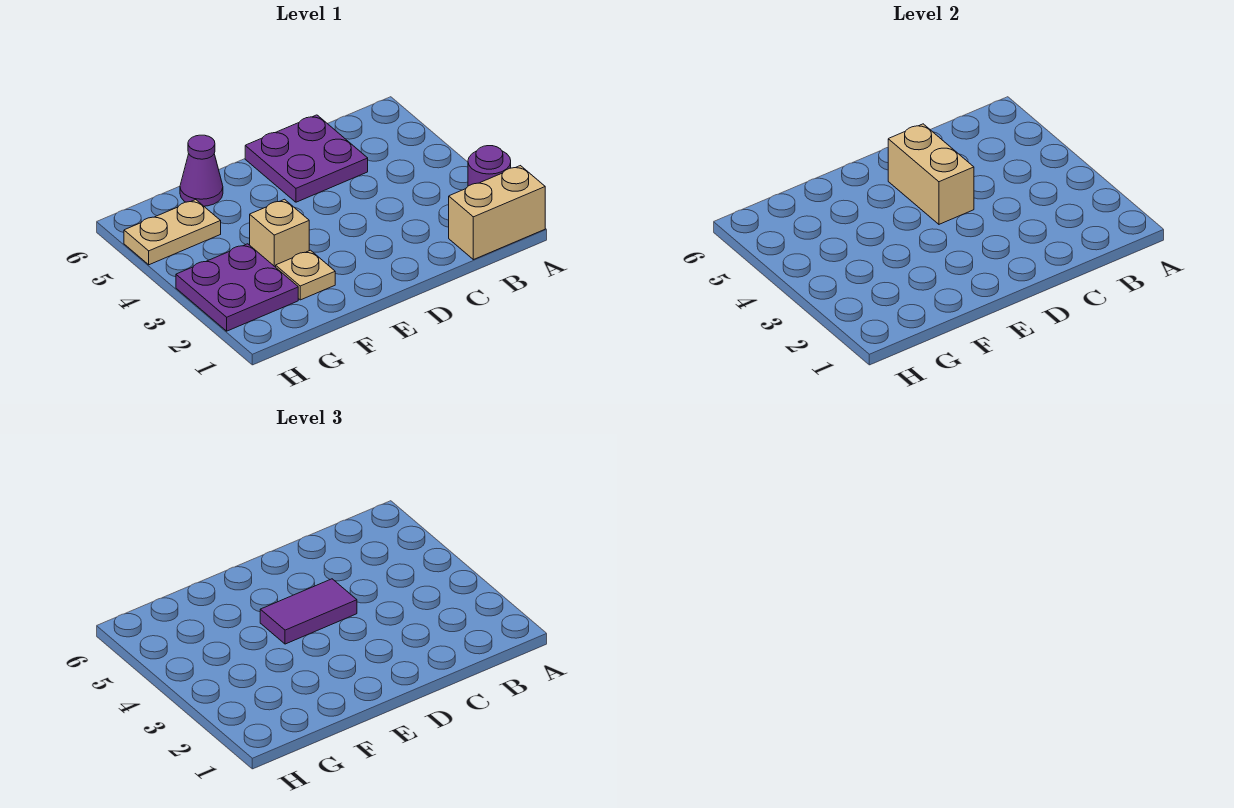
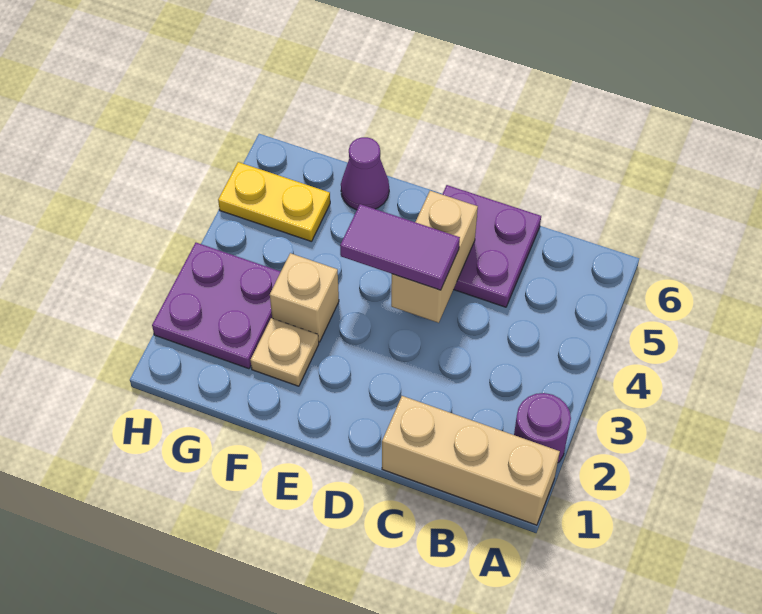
tan brick A1:B1 level 1 -> tan brick A1:C1 level 1
tan plate G5:H5 level 1 -> yellow plate G5:H5 level 1

